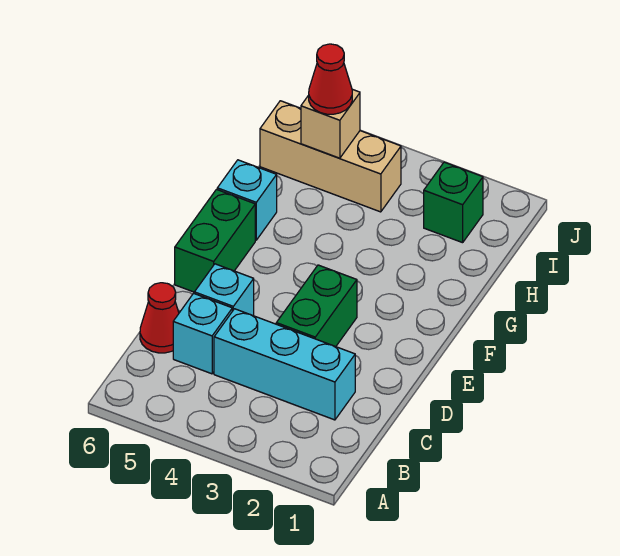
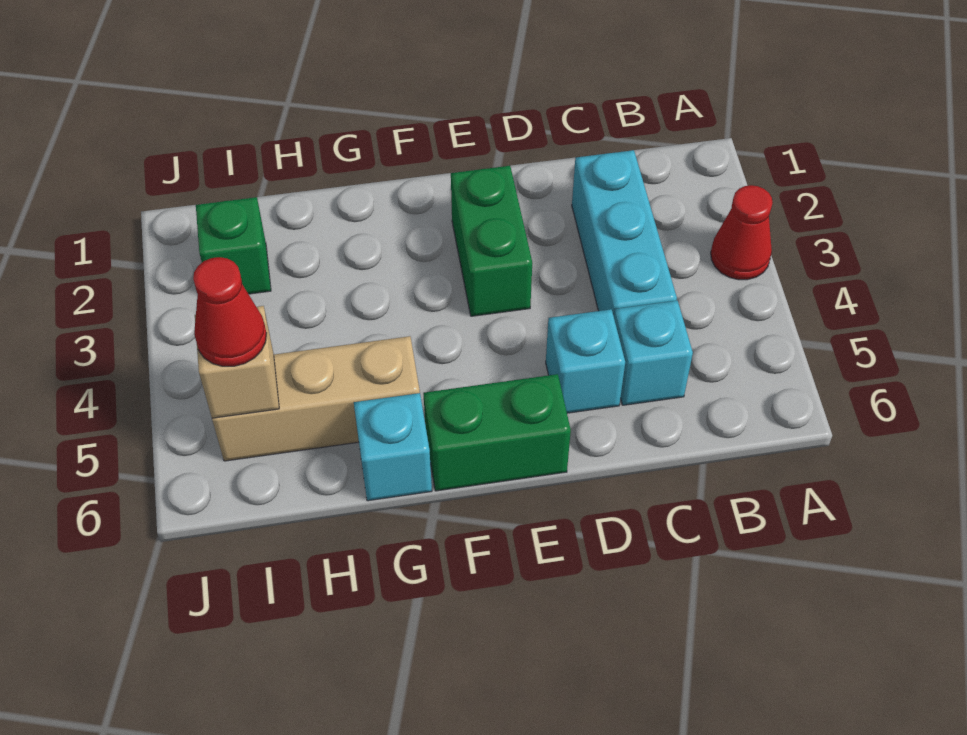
red cone C6 level 1 -> red cone A3 level 1
green brick D3:E3 level 1 -> green brick E2:E3 level 1
tan brick I4:I6 level 1 -> tan brick G5:I5 level 1

